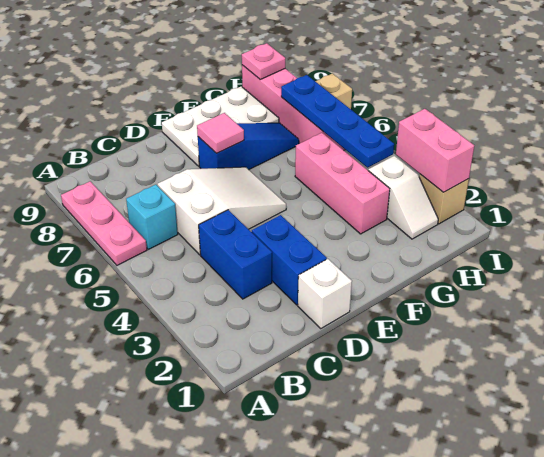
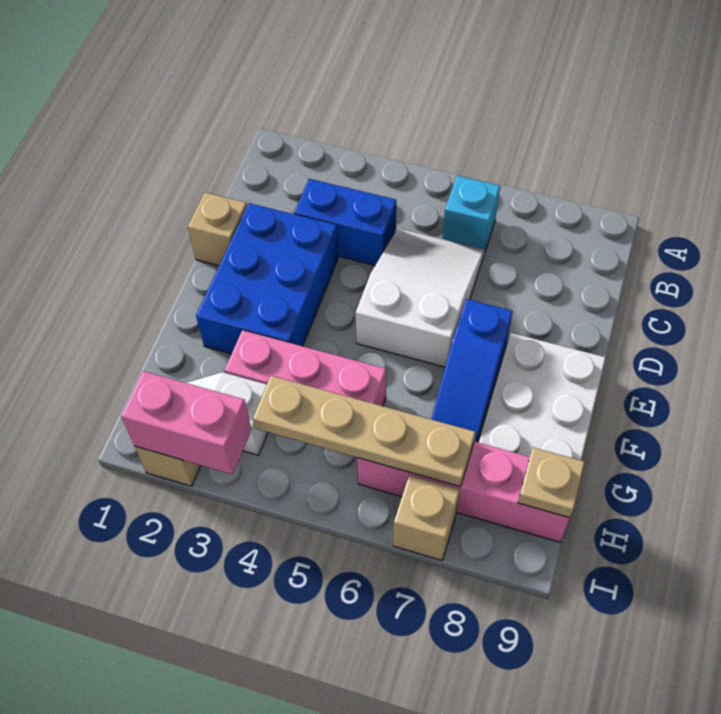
pink plate A6:A8 level 1 -> none
white slope C5:E6 level 1 top C -> white slope C5:E6 level 1 top E
white brick D1 level 1 -> tan brick D1 level 1
blue brick D2:D3 level 1 -> blue brick D2:F3 level 1
pink tile E7 level 2 -> none
blue plate H4:H7 level 2 -> tan plate H4:H7 level 2
pink plate H9 level 2 -> tan plate H9 level 2

